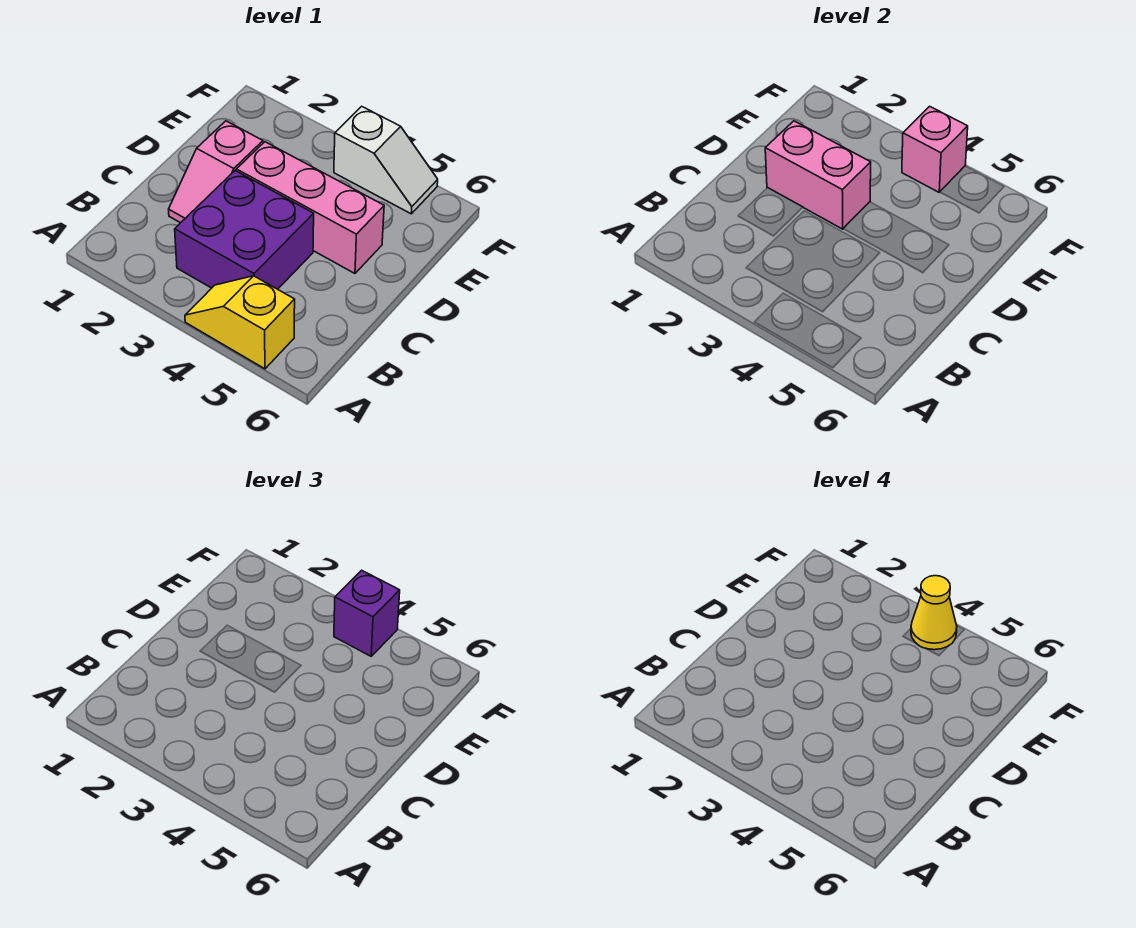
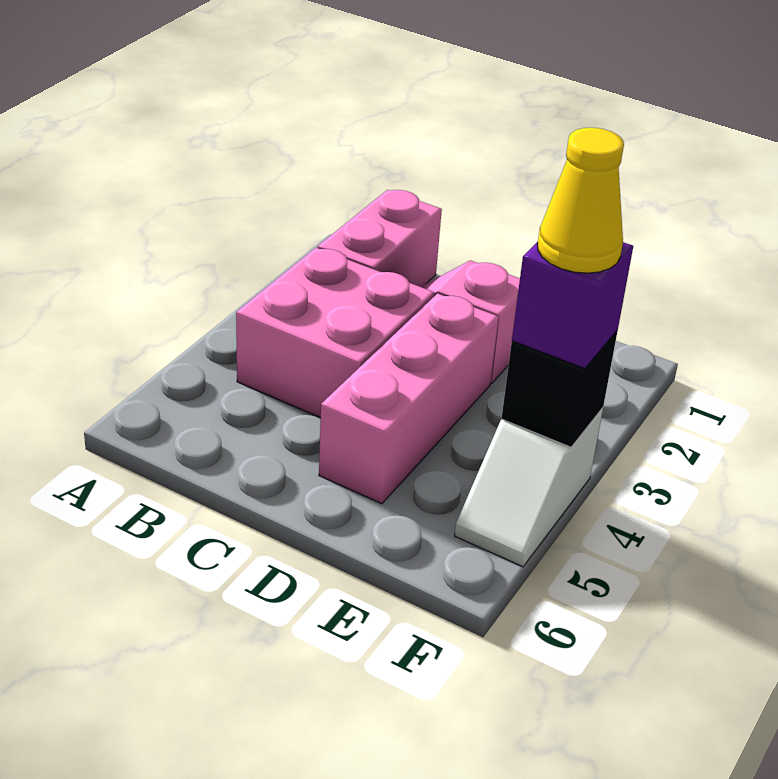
yellow slope A4:A5 level 1 top 5 -> none
purple brick B3:C4 level 1 -> pink brick B3:C4 level 1
pink brick D2:D3 level 2 -> pink brick B1:B2 level 1
pink brick F4 level 2 -> black brick F4 level 2

